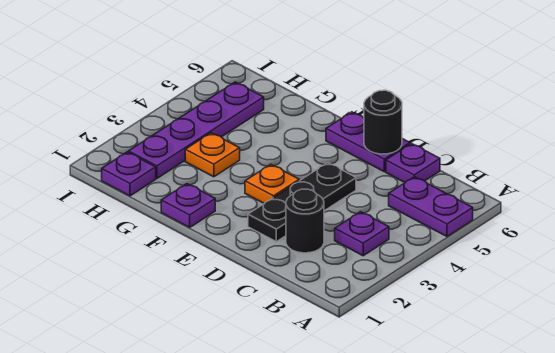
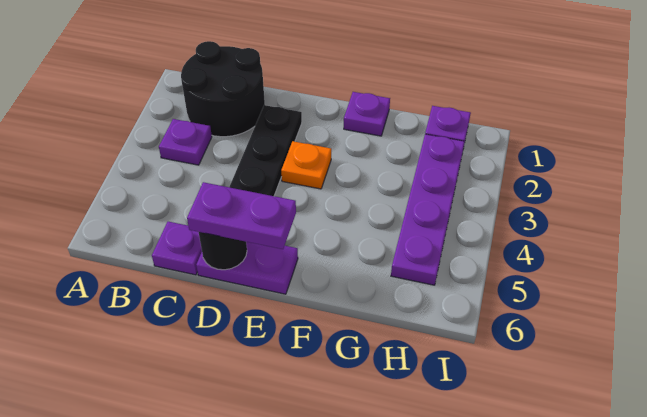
purple plate A5:B5 level 1 -> purple plate D6:E6 level 3
black round brick C2 level 1 -> black round brick B1:C2 level 1
orange plate G3 level 1 -> none

